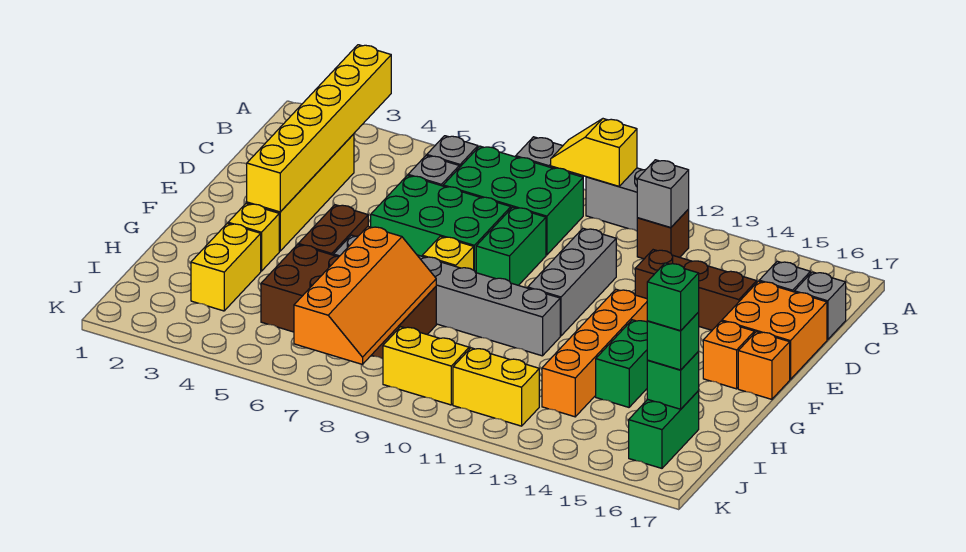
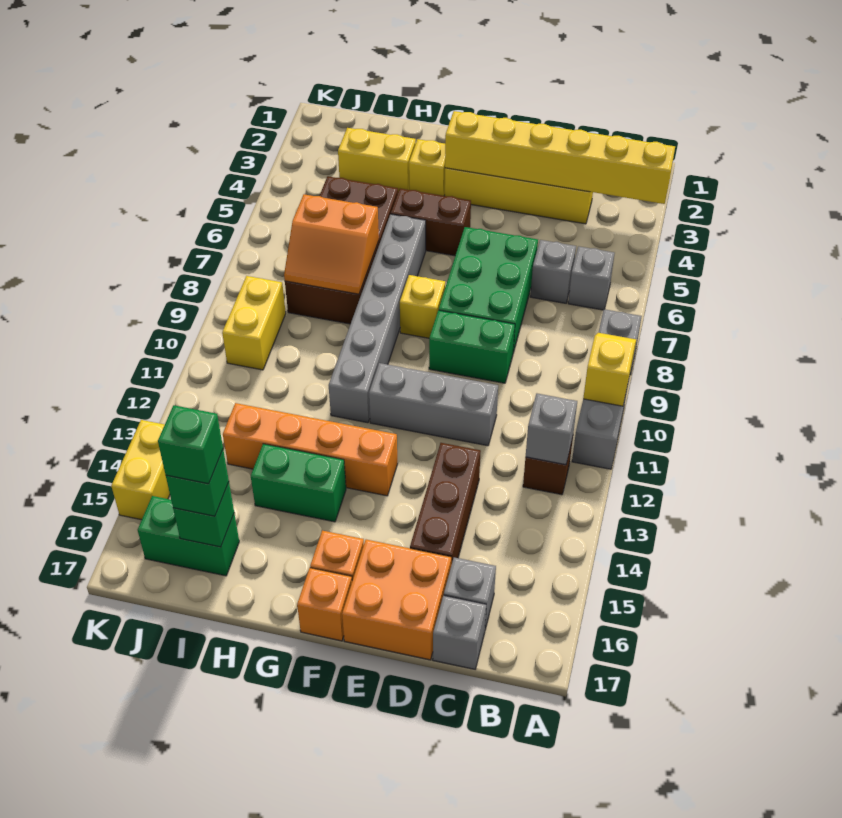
green brick B7:C9 level 1 -> none
orange slope H7:K8 level 2 top 7 -> orange slope H7:I8 level 2 top 7
yellow brick J11:J12 level 1 -> yellow brick K14:K15 level 1

